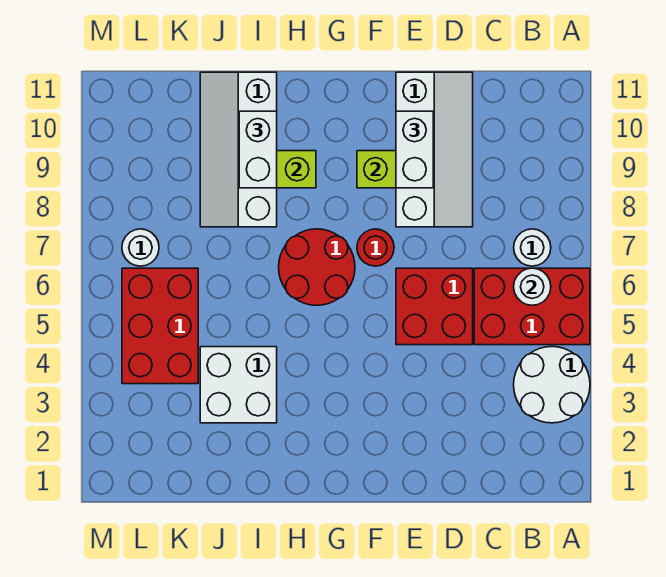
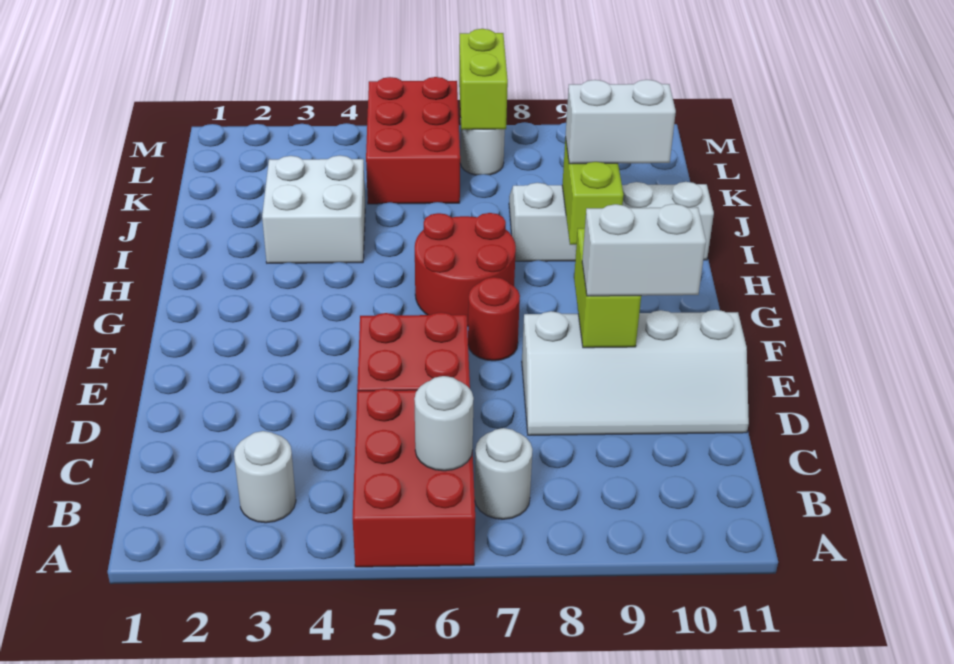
white round brick A3:B4 level 1 -> white round brick B3 level 1
red brick K4:L6 level 1 -> red brick K5:M6 level 1
none -> lime brick L7:M7 level 2

